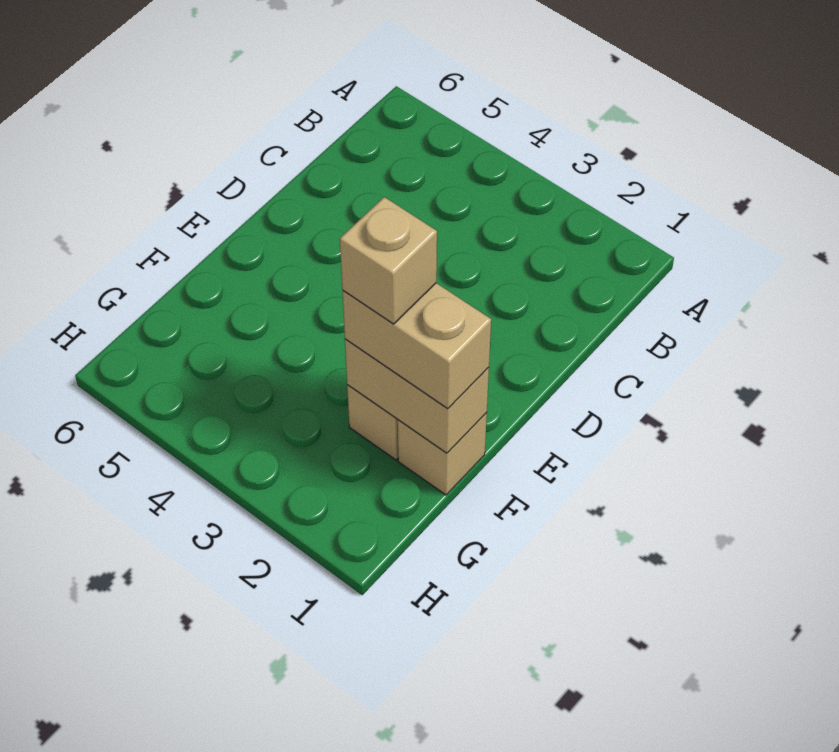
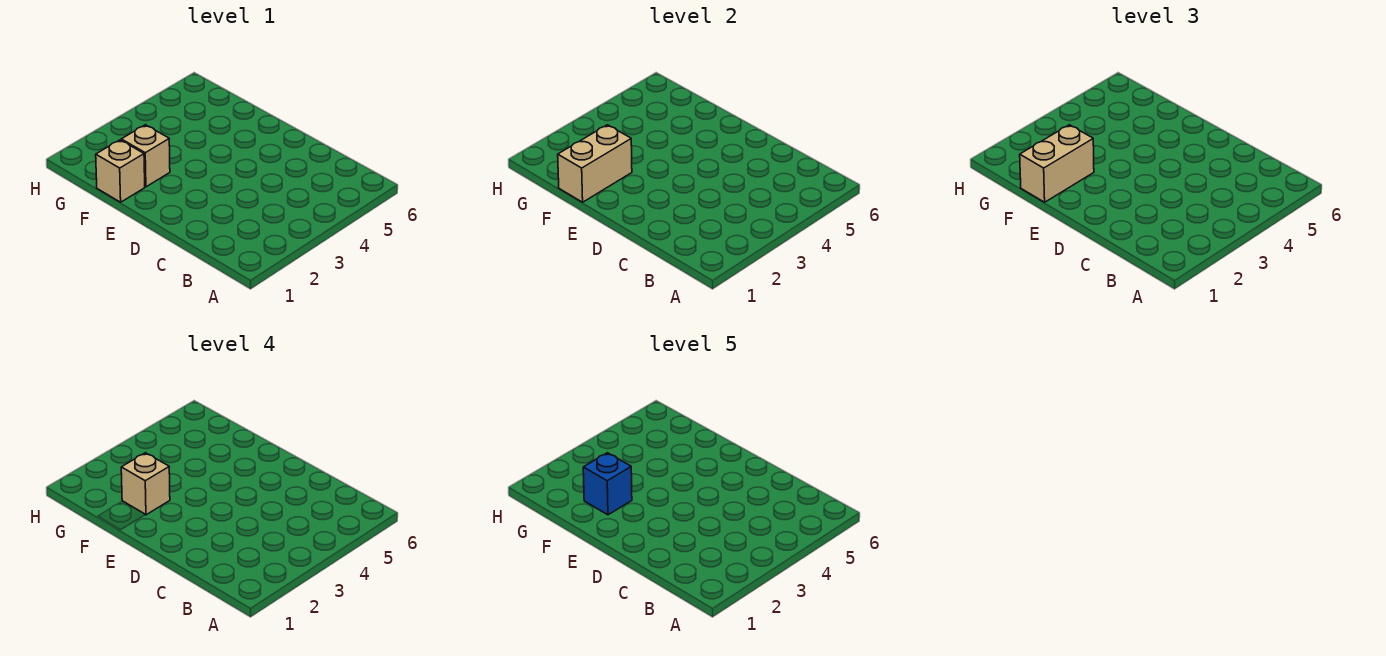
none -> blue brick F2 level 5

